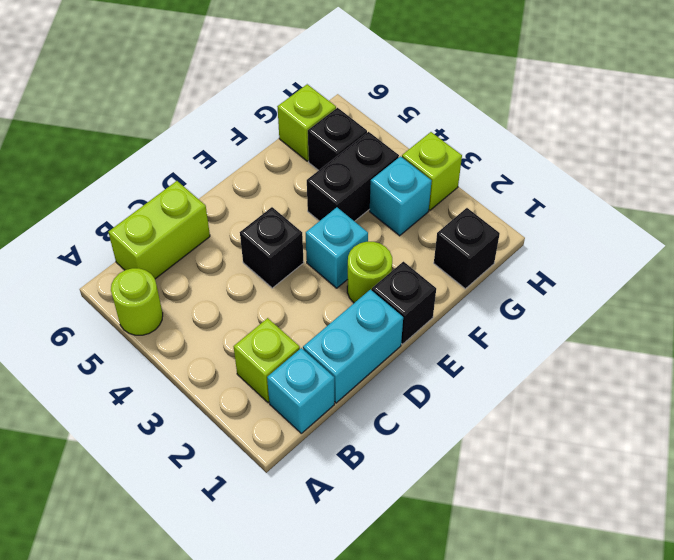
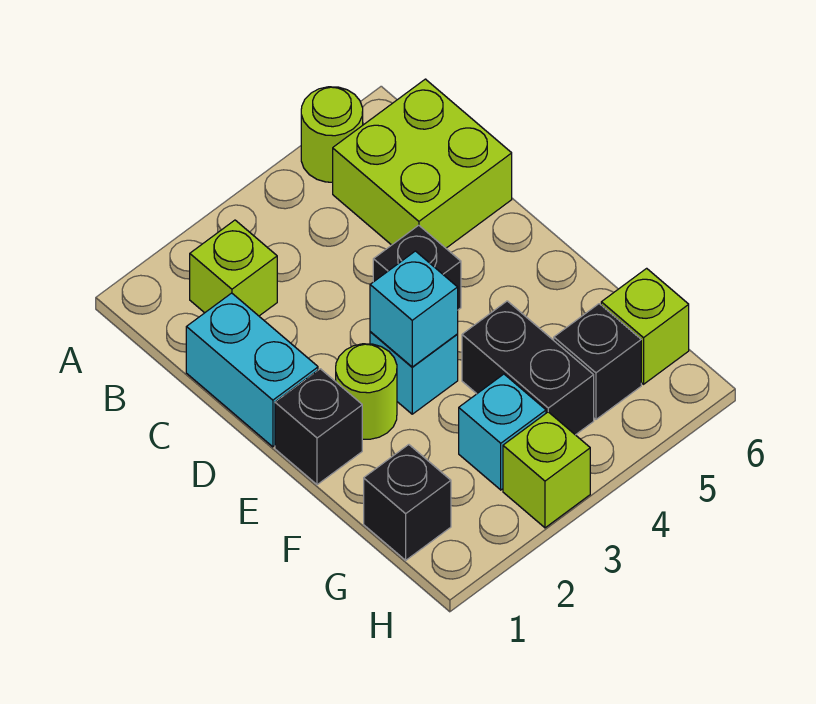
cyan brick B1 level 1 -> cyan brick E3 level 2
lime brick B6:C6 level 1 -> lime brick B5:C6 level 1

